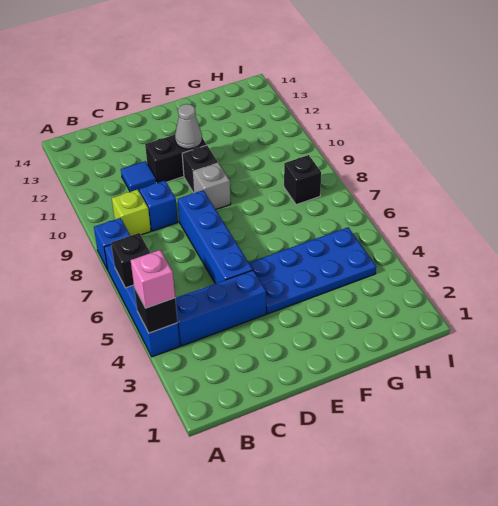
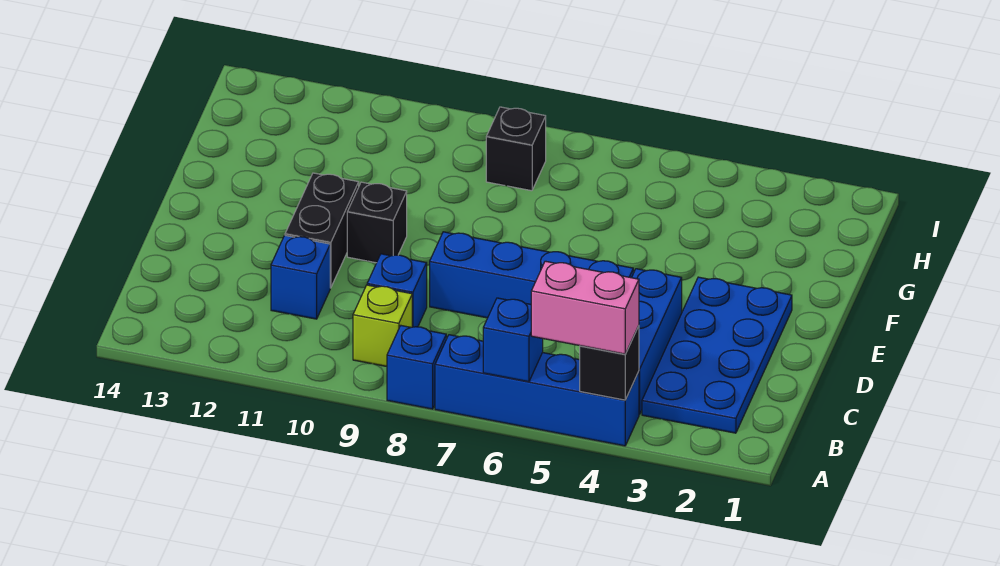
pink brick A4 level 3 -> pink brick A4:A5 level 3
black brick A6 level 2 -> blue brick A6 level 2
blue tile C11 level 1 -> blue brick C11 level 1
blue plate E4:H5 level 1 -> blue plate B2:E3 level 1
grey brick E9 level 1 -> none
grey cone E11 level 2 -> none

